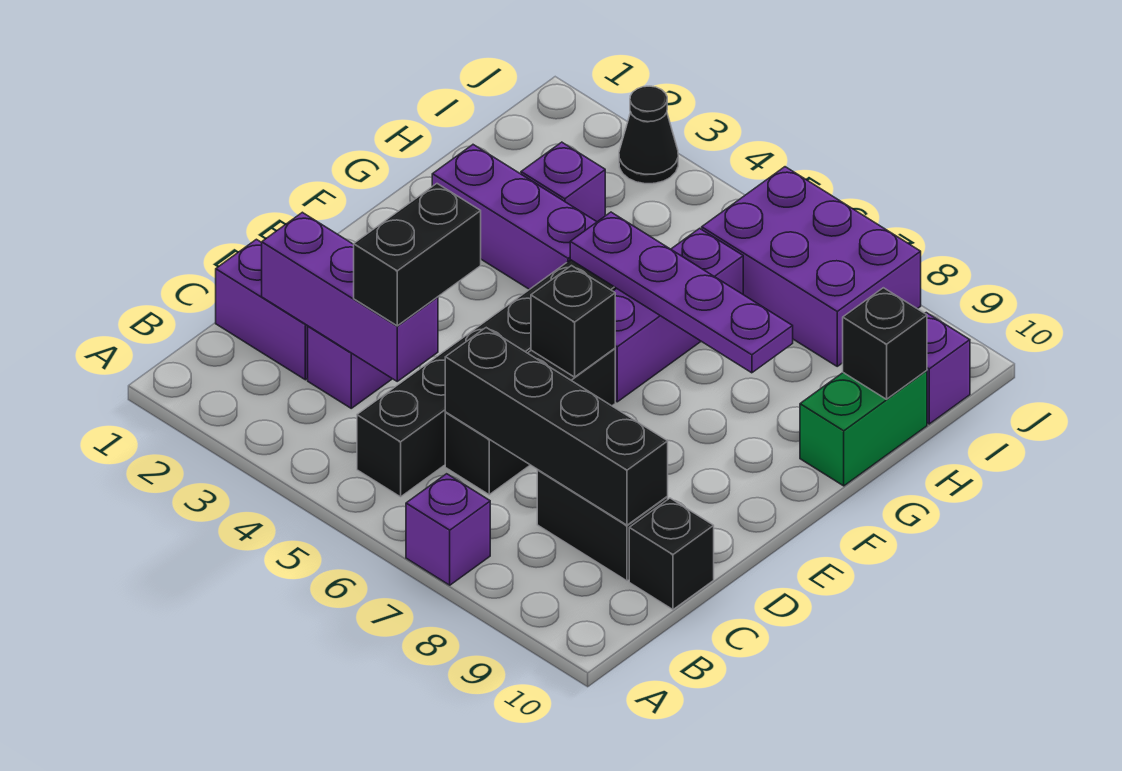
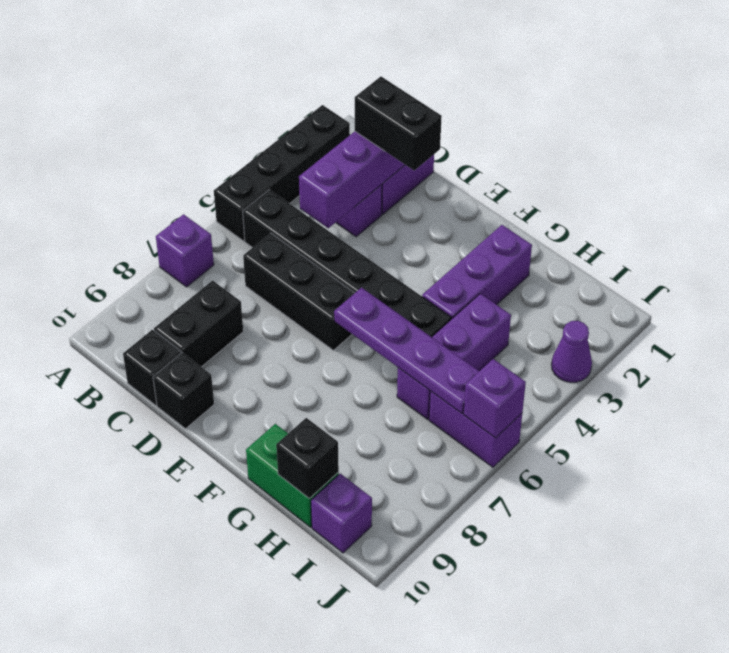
black brick C4:D4 level 3 -> black brick C2:D2 level 3
black brick C6:C9 level 2 -> black brick A2:A5 level 1
black brick E6 level 2 -> black brick D10 level 1
purple brick F6:H6 level 1 -> purple brick H4:H6 level 1
purple plate G5:G8 level 2 -> purple plate F6:I6 level 2
purple brick H3 level 1 -> purple brick J6 level 2
purple brick I6:J8 level 1 -> purple brick I6:J6 level 1
black cone J3 level 1 -> purple cone J3 level 1

